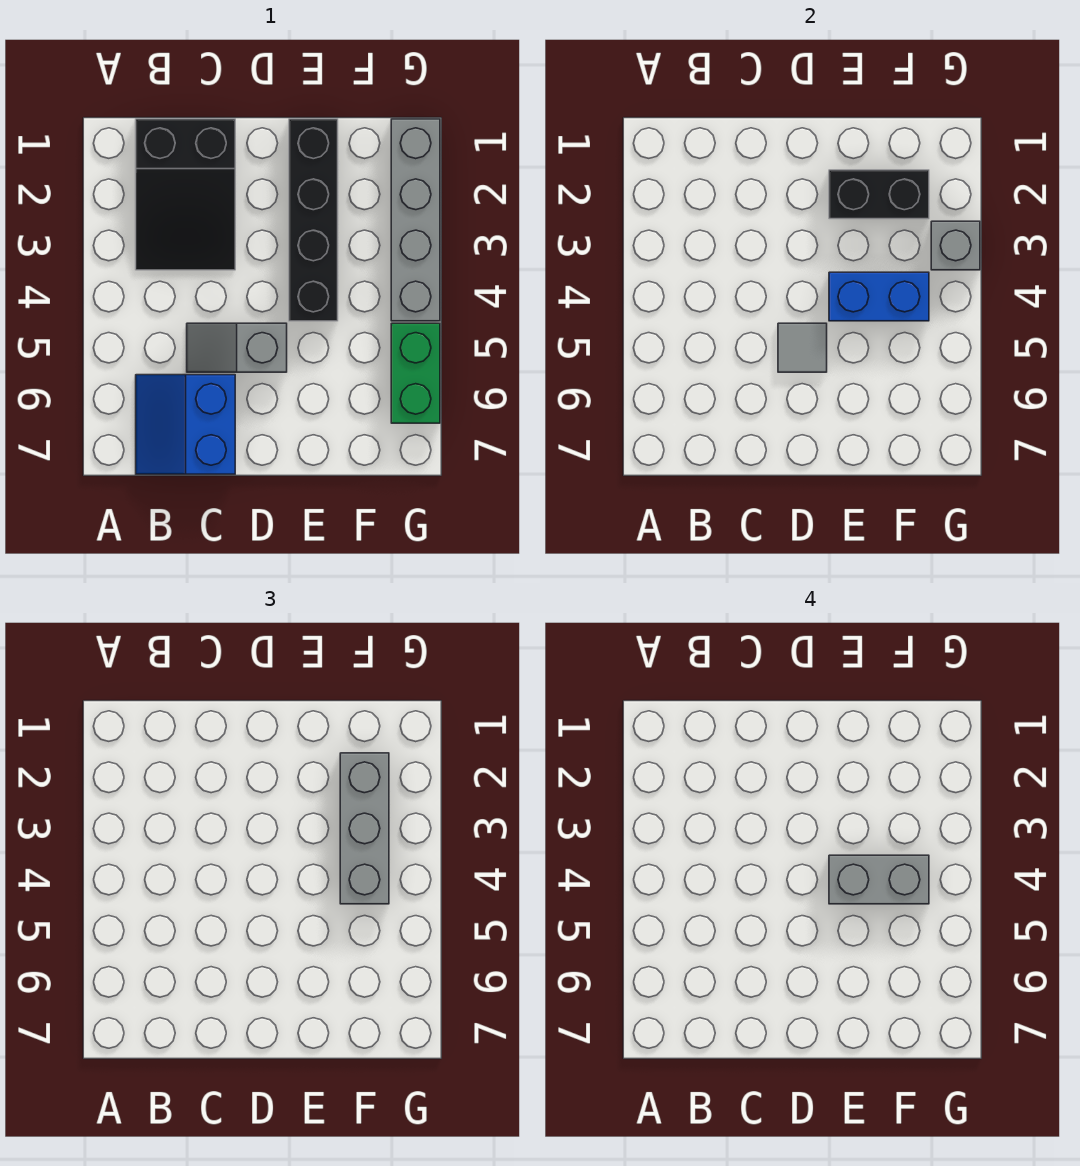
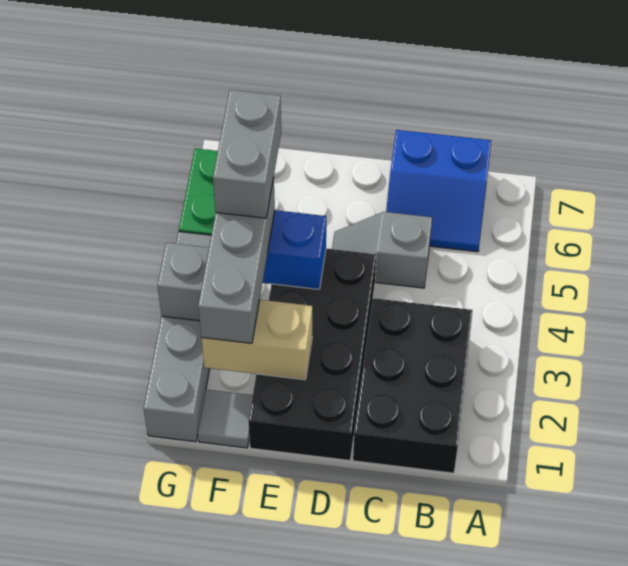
black slope B1:C3 level 1 top 1 -> black brick B1:C3 level 1
blue slope B6:C7 level 1 top C -> blue slope B6:C7 level 1 top 7
grey slope C5:D5 level 1 top D -> grey slope C5:D5 level 1 top C
grey tile D5 level 2 -> grey tile F1 level 1
black brick E1:E4 level 1 -> black brick D1:E4 level 1
black brick E2:F2 level 2 -> tan brick E2:F2 level 2
grey brick E4:F4 level 4 -> grey brick F4:F5 level 4

